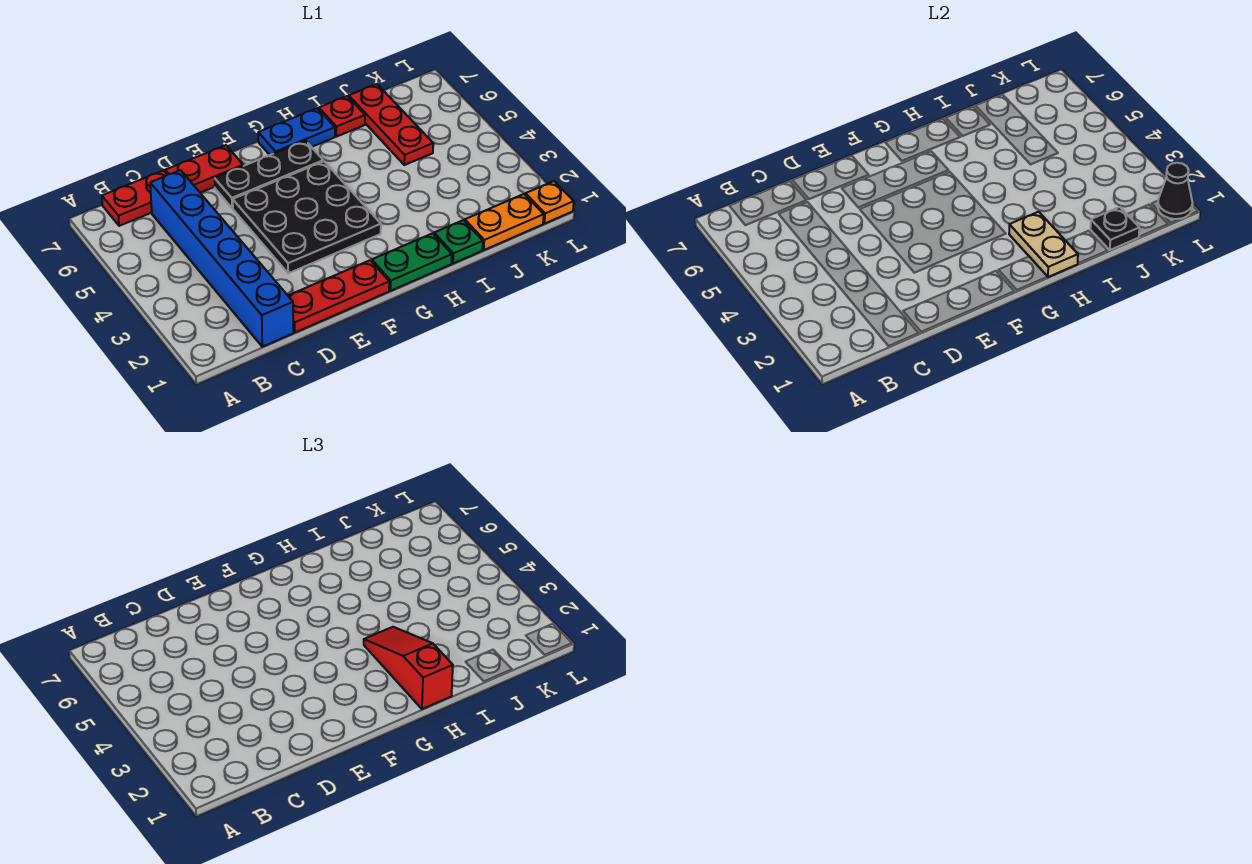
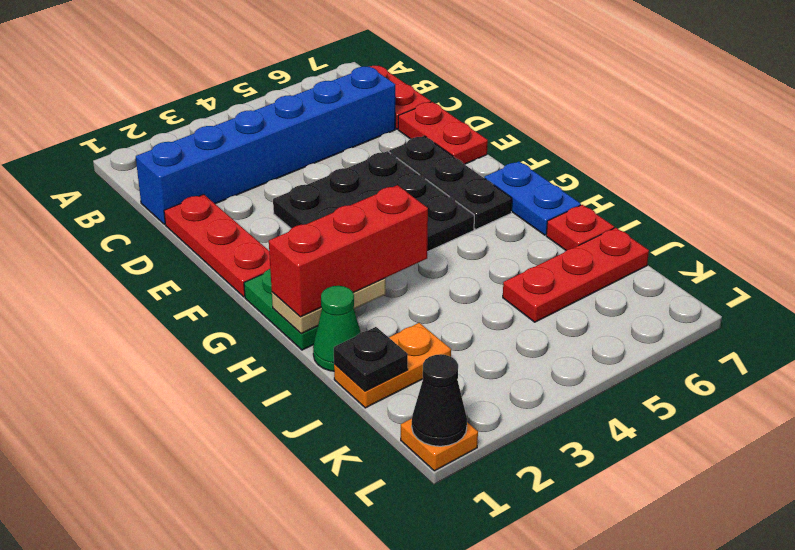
red slope H1:H3 level 3 top 1 -> red brick H1:H3 level 3
green plate I1 level 1 -> green cone I1 level 1
orange plate J1:K1 level 1 -> orange plate J1:J2 level 1

